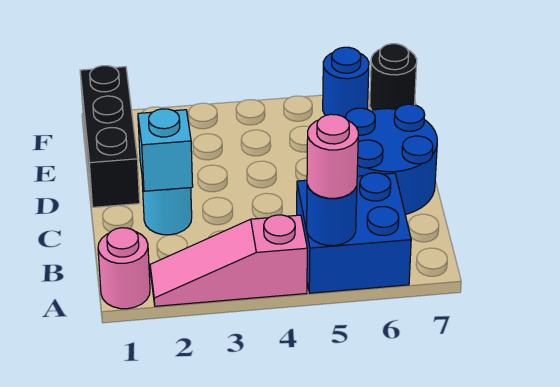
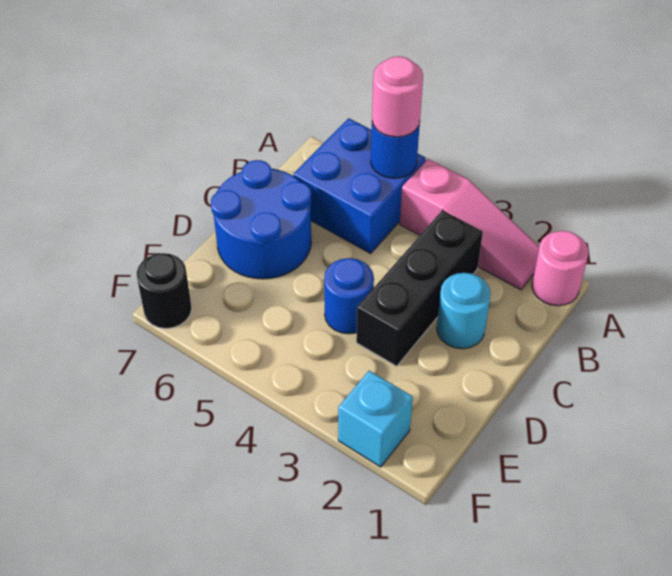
cyan brick C2 level 2 -> cyan brick F2 level 1
black brick D1:F1 level 1 -> black brick B3:D3 level 1
blue round brick F6 level 1 -> blue round brick D4 level 1

